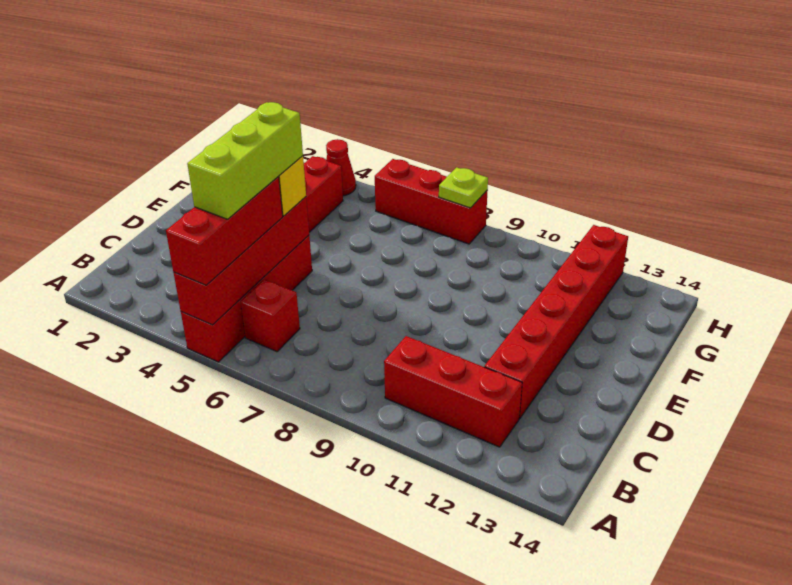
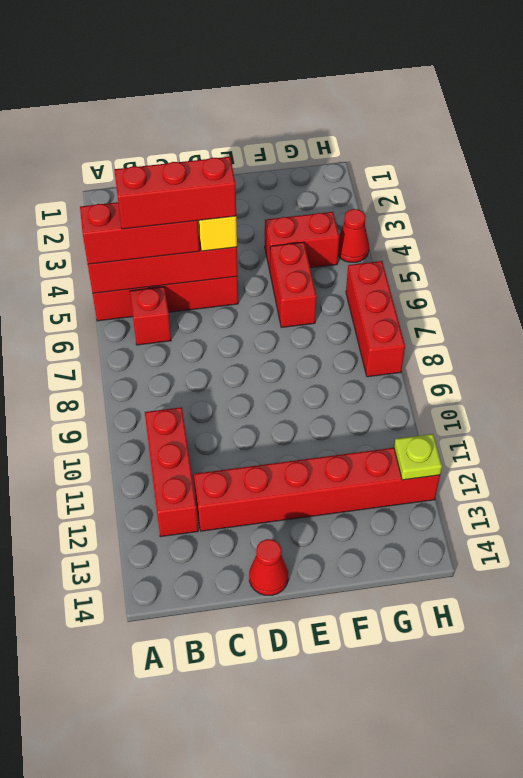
lime brick B5:D5 level 4 -> red brick B5:D5 level 4
none -> red cone D14 level 1
none -> red brick F5:F6 level 1
lime plate H8 level 2 -> lime plate H12 level 2

